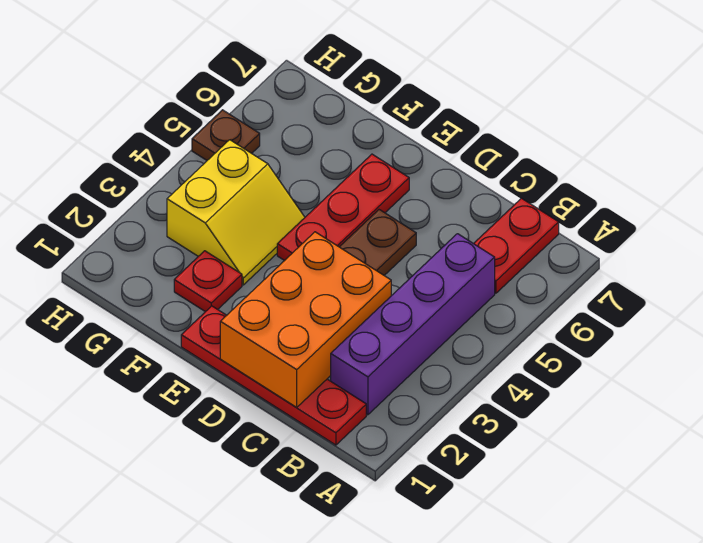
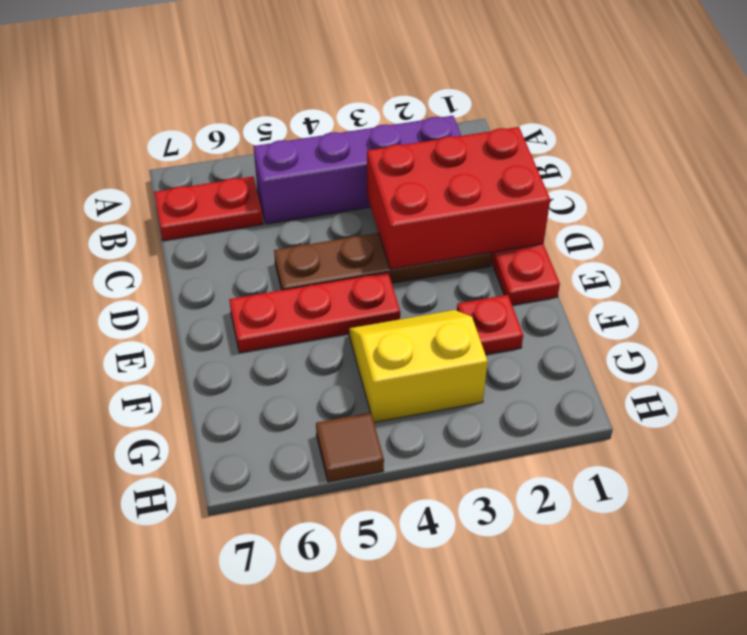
orange brick C1:D3 level 2 -> red brick C1:D3 level 2
brown plate H5 level 1 -> brown tile H5 level 1

